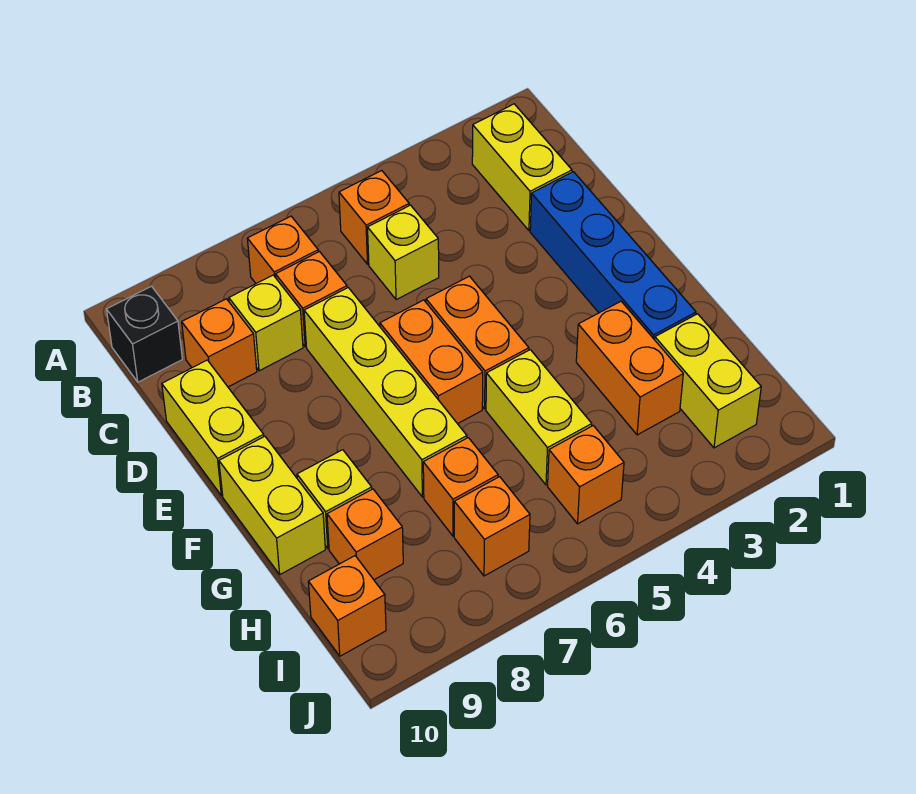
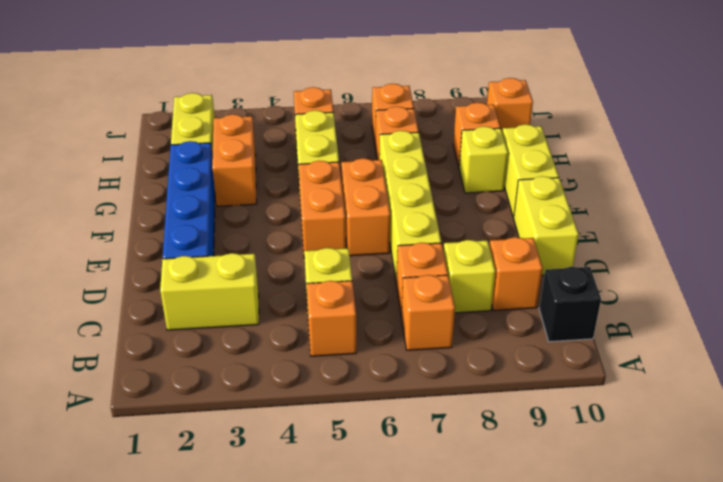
yellow brick B2:C2 level 1 -> yellow brick C2:C3 level 1

